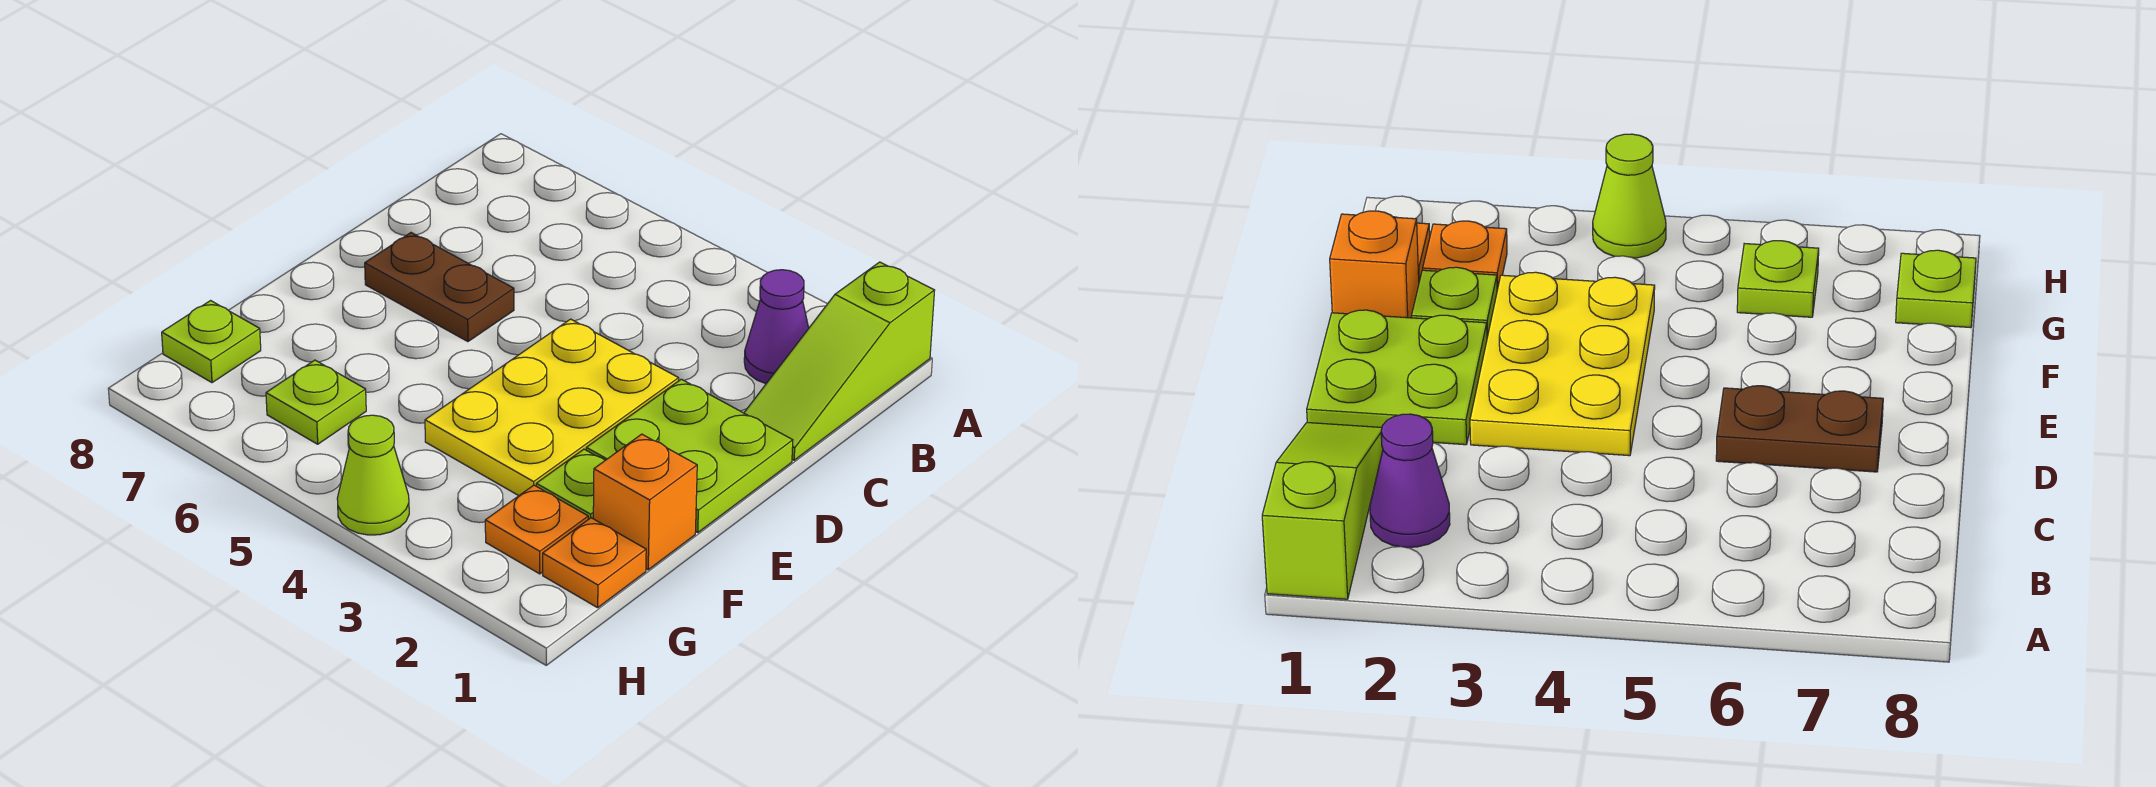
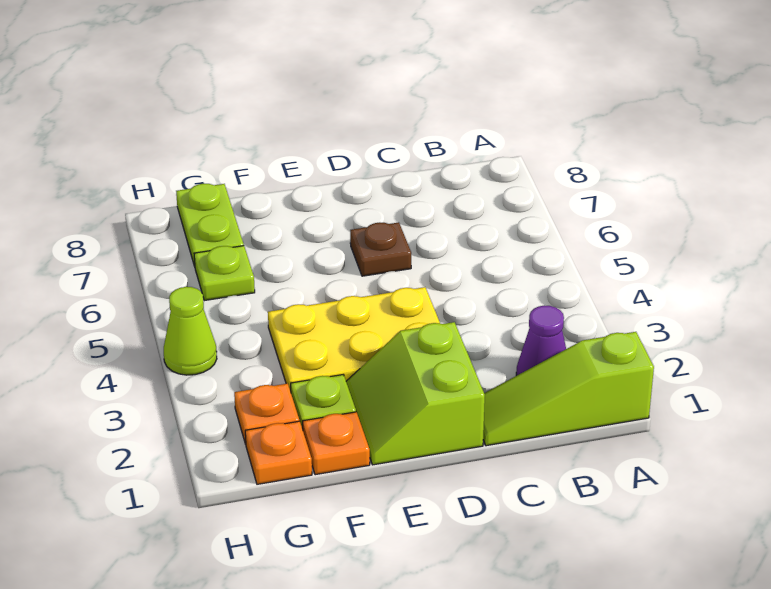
lime plate D1:E2 level 1 -> lime slope D1:E2 level 1 top D
brown plate D6:D7 level 1 -> brown plate D6 level 1
orange brick F1 level 1 -> orange plate F1 level 1
lime plate G8 level 1 -> lime plate G7:G8 level 1

